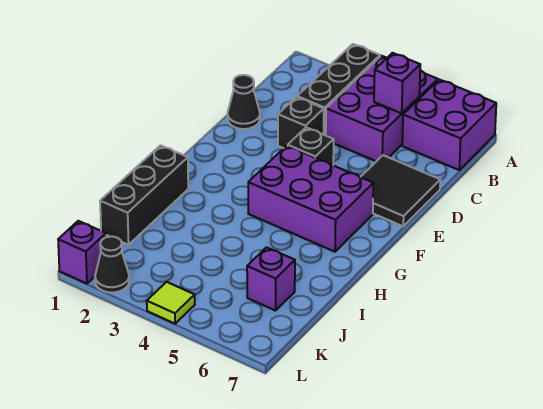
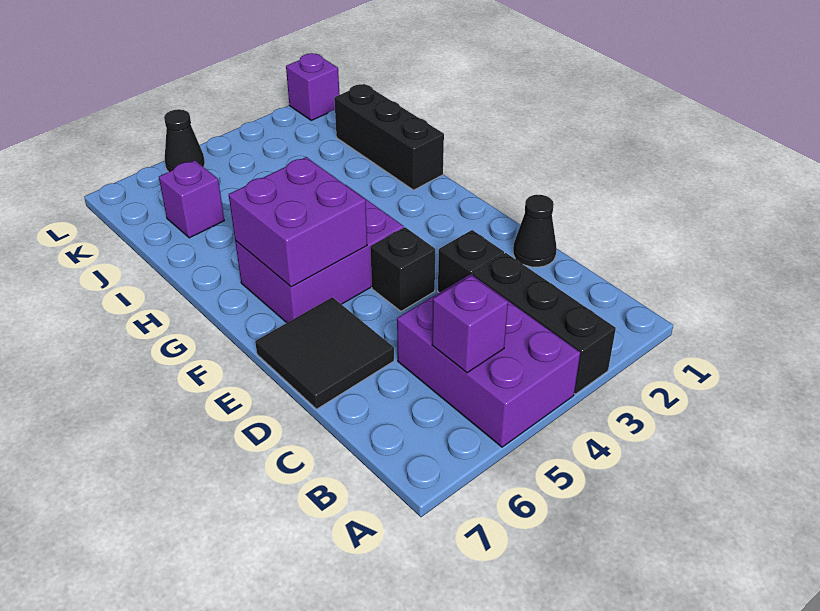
purple brick A6:B7 level 1 -> purple brick F5:G6 level 2
black cone L2 level 1 -> black cone L5 level 1
lime tile L4 level 1 -> none

